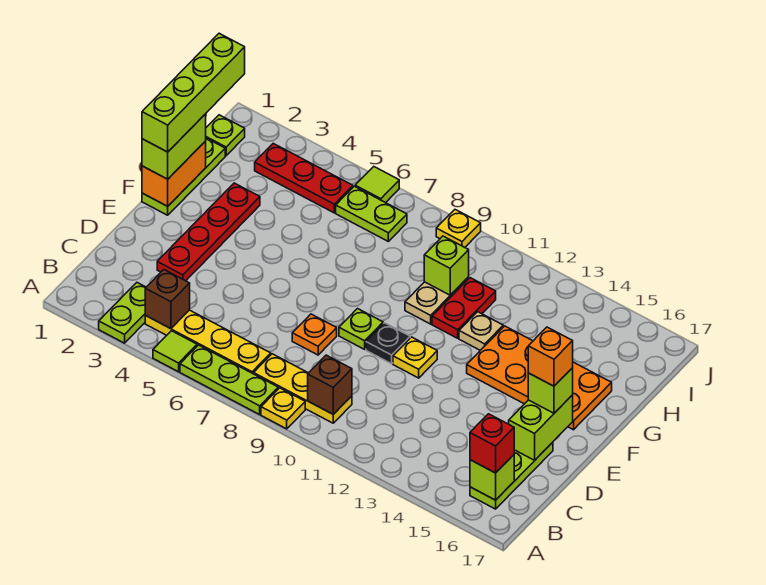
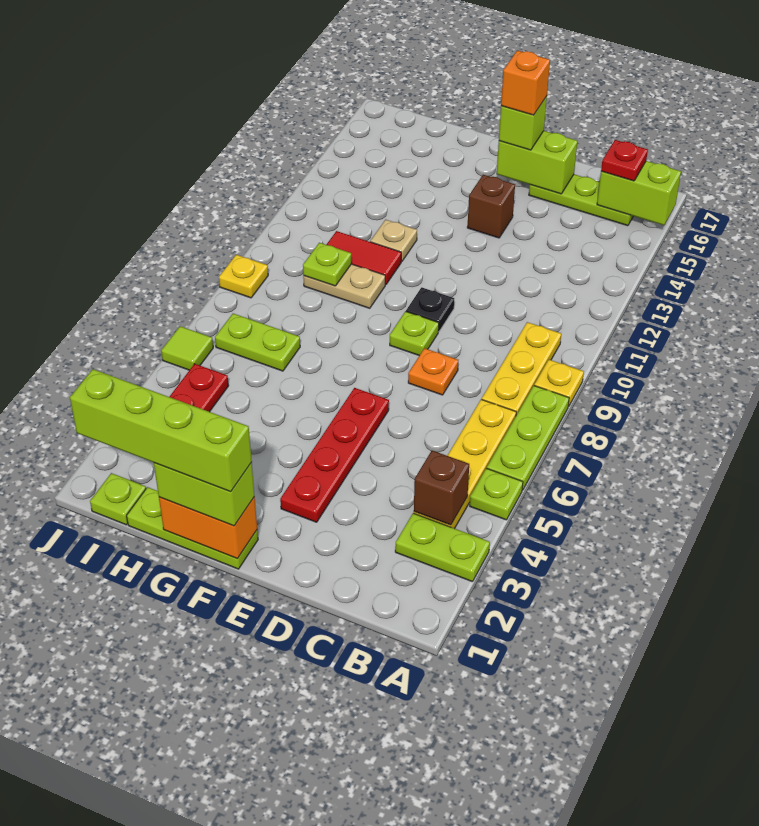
lime tile A5 level 1 -> lime plate A5 level 1
brown brick B10 level 2 -> brown brick E14 level 1
lime brick B16 level 2 -> lime brick A16:B16 level 2
red brick B16 level 3 -> red plate B16 level 3
red plate D3:G3 level 1 -> red plate E3:E6 level 1
yellow plate E11 level 1 -> none
orange plate F13:G16 level 1 -> none
red plate G11:H11 level 1 -> red tile G11:H11 level 1
lime brick H10 level 2 -> lime plate H10 level 2
lime plate I6:I7 level 1 -> lime plate H7:I7 level 1

